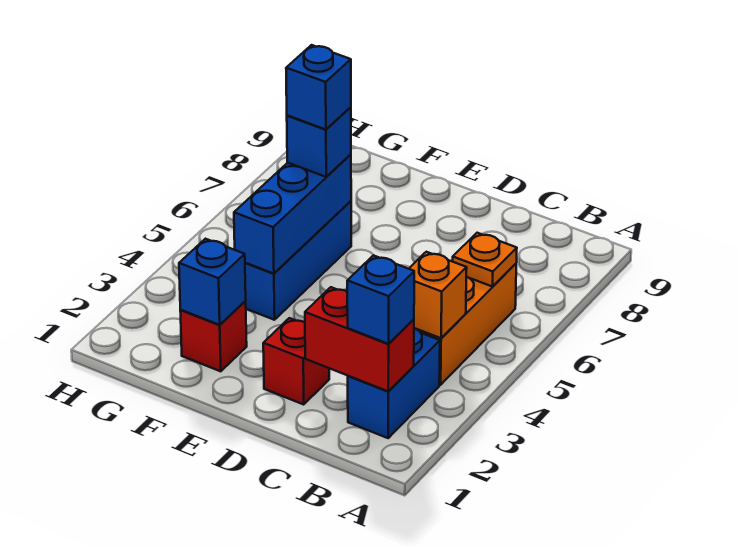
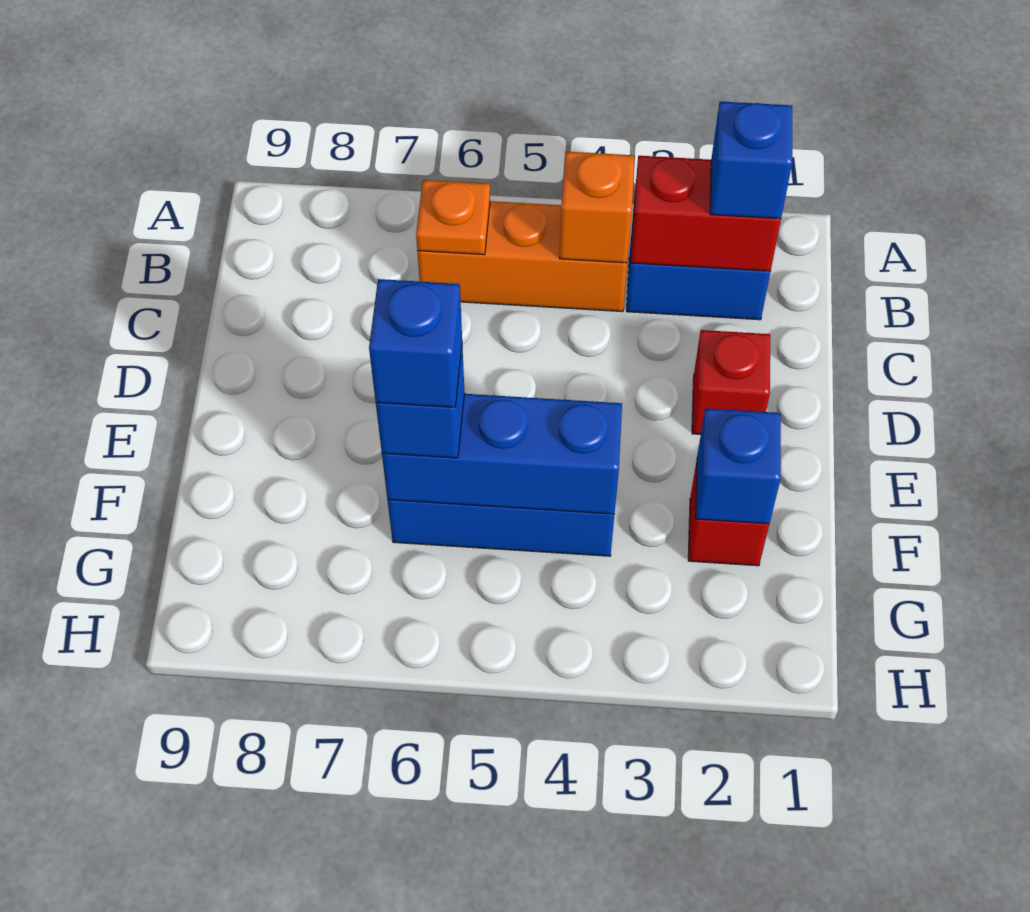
red brick B2:C2 level 2 -> red brick B2:B3 level 2

